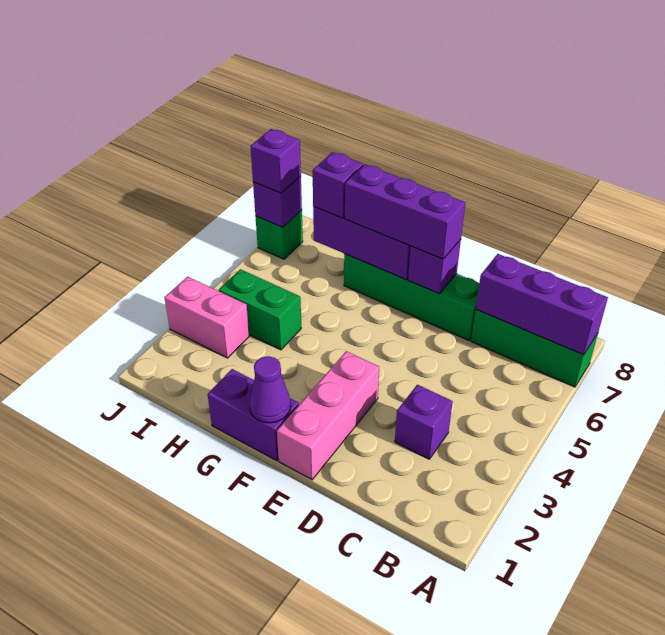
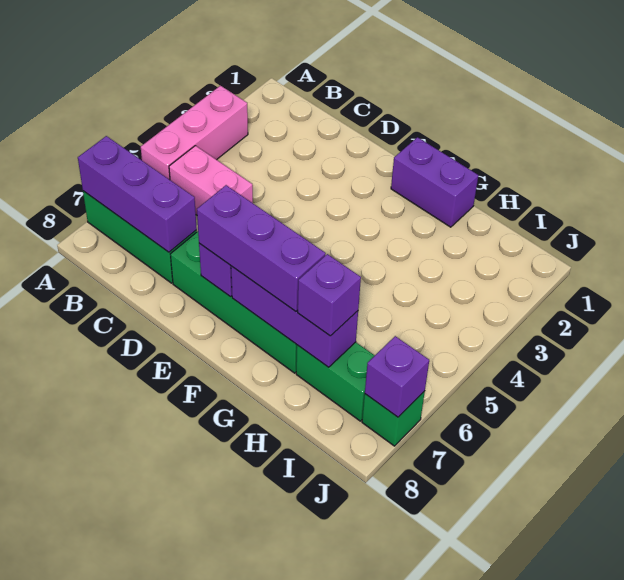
purple brick C3 level 1 -> none
pink brick E1:E3 level 1 -> pink brick A3:A5 level 1
purple cone F1 level 2 -> none
green brick H4:I4 level 1 -> green brick H7:I7 level 1
pink brick I3:J3 level 1 -> pink brick B5:C5 level 1
purple brick J7 level 3 -> none

